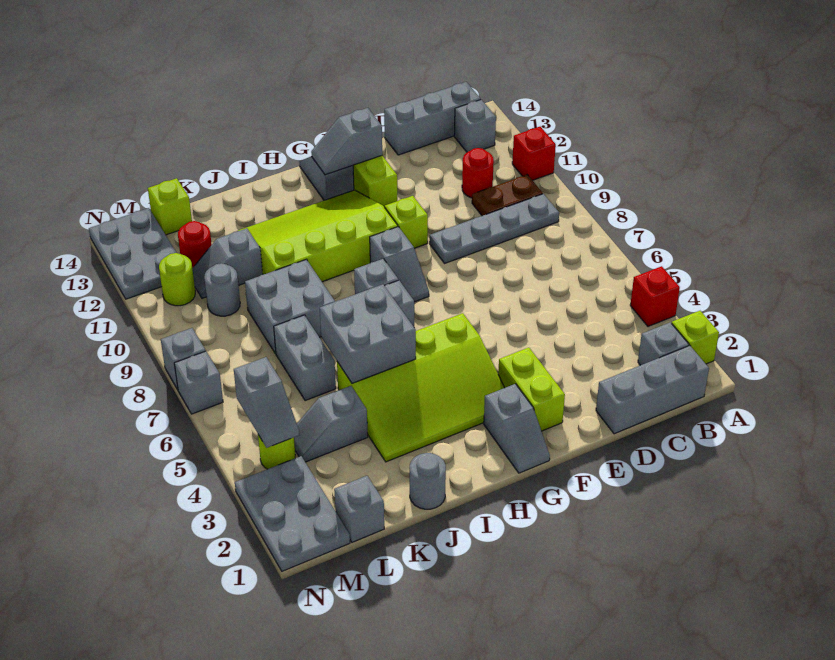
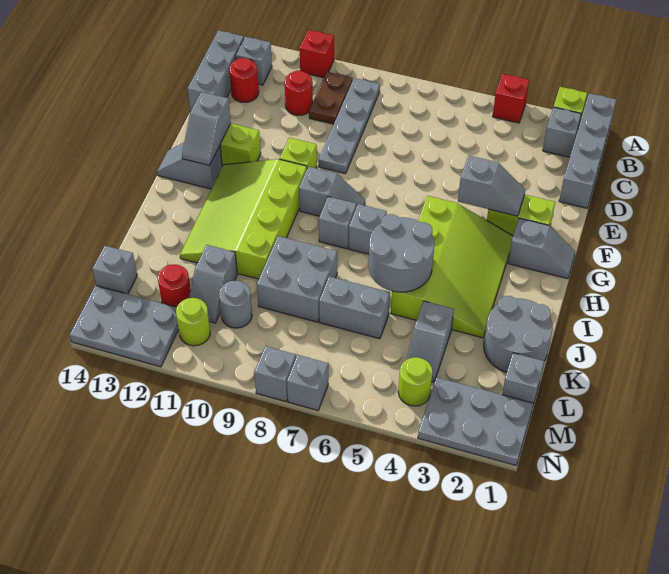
grey brick B1:D1 level 1 -> grey brick A1:D1 level 1
none -> red round brick C13 level 1
grey brick I5:J6 level 2 -> grey round brick I5:J6 level 2
grey round brick J1 level 1 -> grey round brick J1:K2 level 1
lime brick L14 level 1 -> grey brick L14 level 1
grey slope M4:M5 level 2 top 5 -> grey slope F3:F4 level 2 top 4

